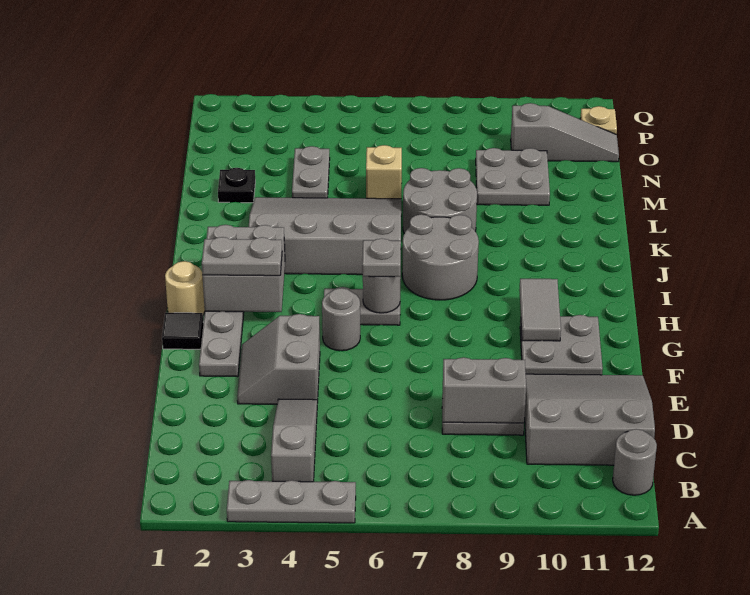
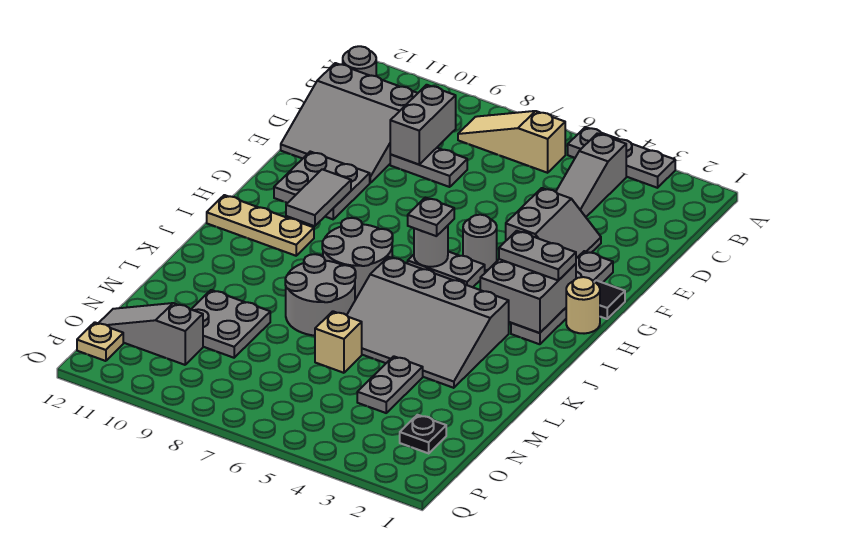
none -> tan slope B6:B8 level 1 top 6
grey brick D8:D9 level 2 -> grey brick C9:D9 level 2
none -> tan plate I10:I12 level 1
black plate M2 level 1 -> black plate O2 level 1

